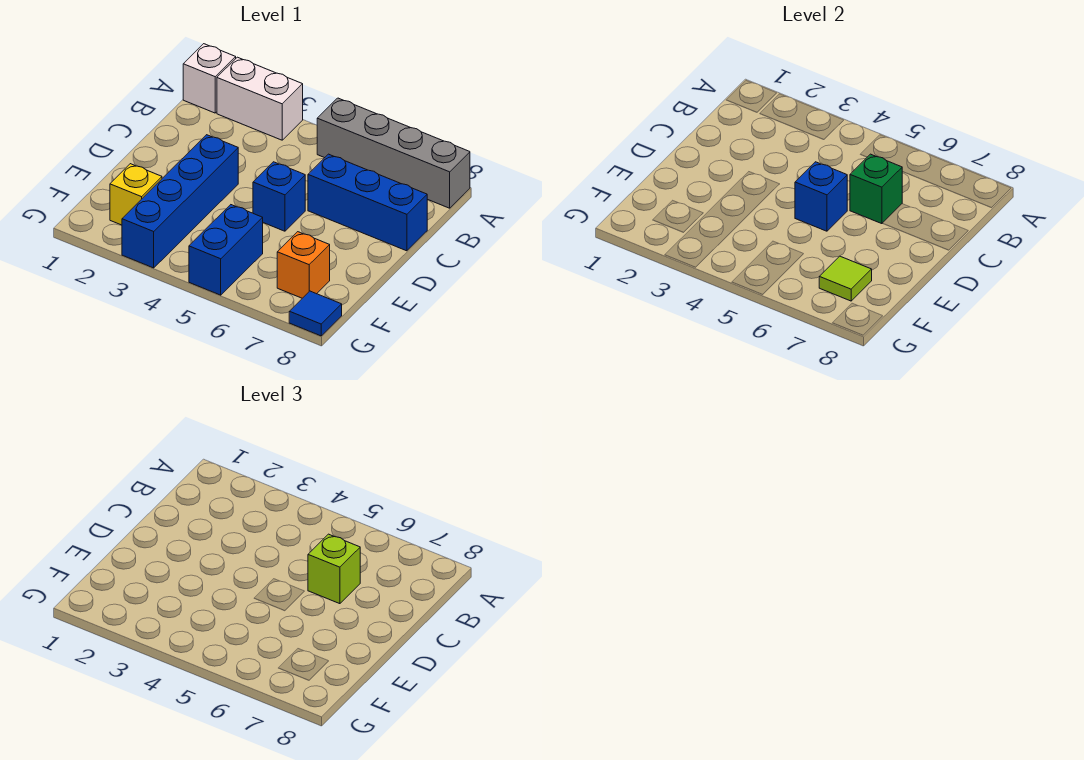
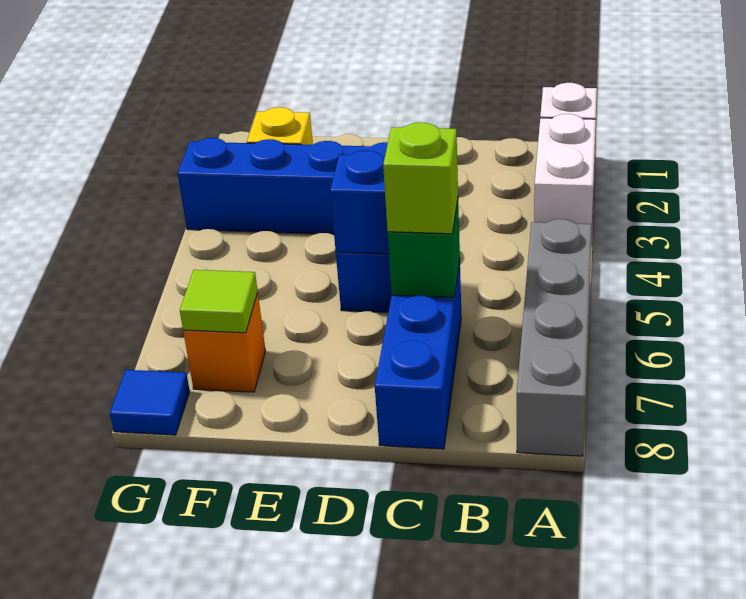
blue brick F5:G5 level 1 -> none

